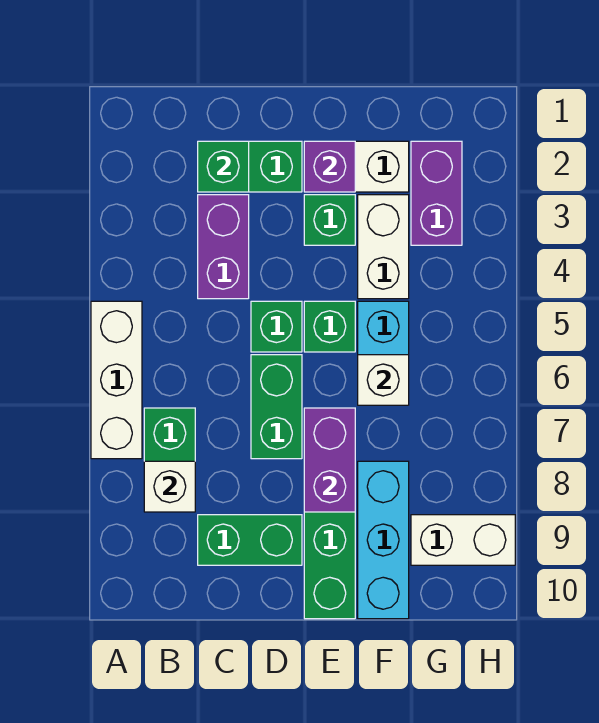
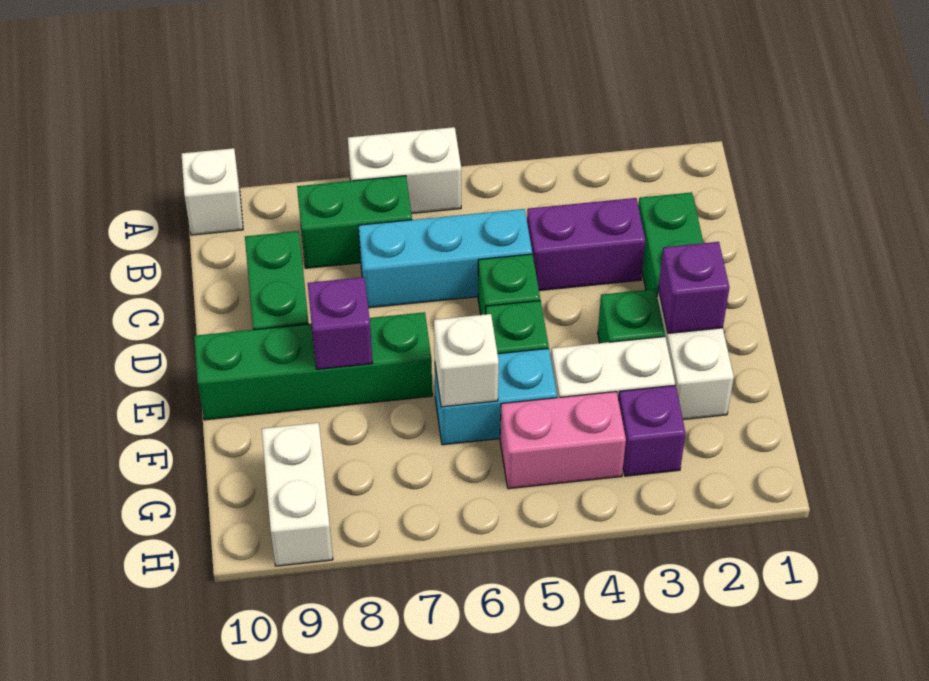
white brick A5:A7 level 1 -> white brick A6:A7 level 1
white brick B8 level 2 -> white brick A10 level 1
green brick C2 level 2 -> none
green brick D6:D7 level 1 -> none
purple brick E7:E8 level 2 -> purple brick E8 level 2
cyan brick F8:F10 level 1 -> cyan brick C5:C7 level 1
purple brick G2:G3 level 1 -> purple brick G3 level 1
none -> pink brick G4:G5 level 1

